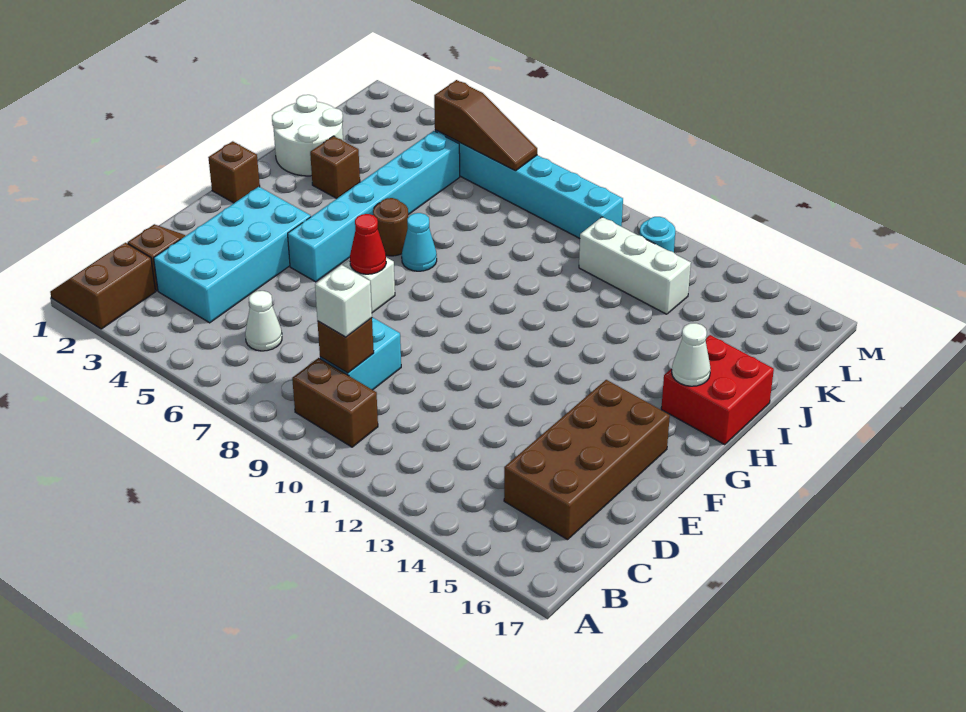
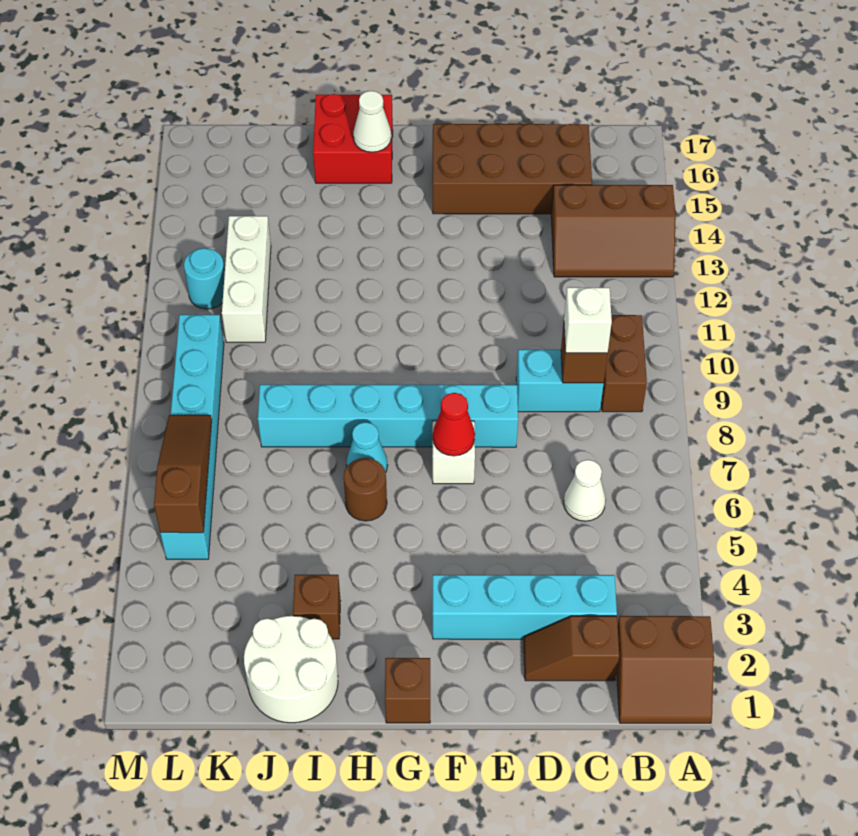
none -> brown slope A13:C14 level 1 top 14
cyan brick C3:F4 level 1 -> cyan brick C3:F3 level 1
cyan brick F5:K5 level 1 -> cyan brick E8:J8 level 1

